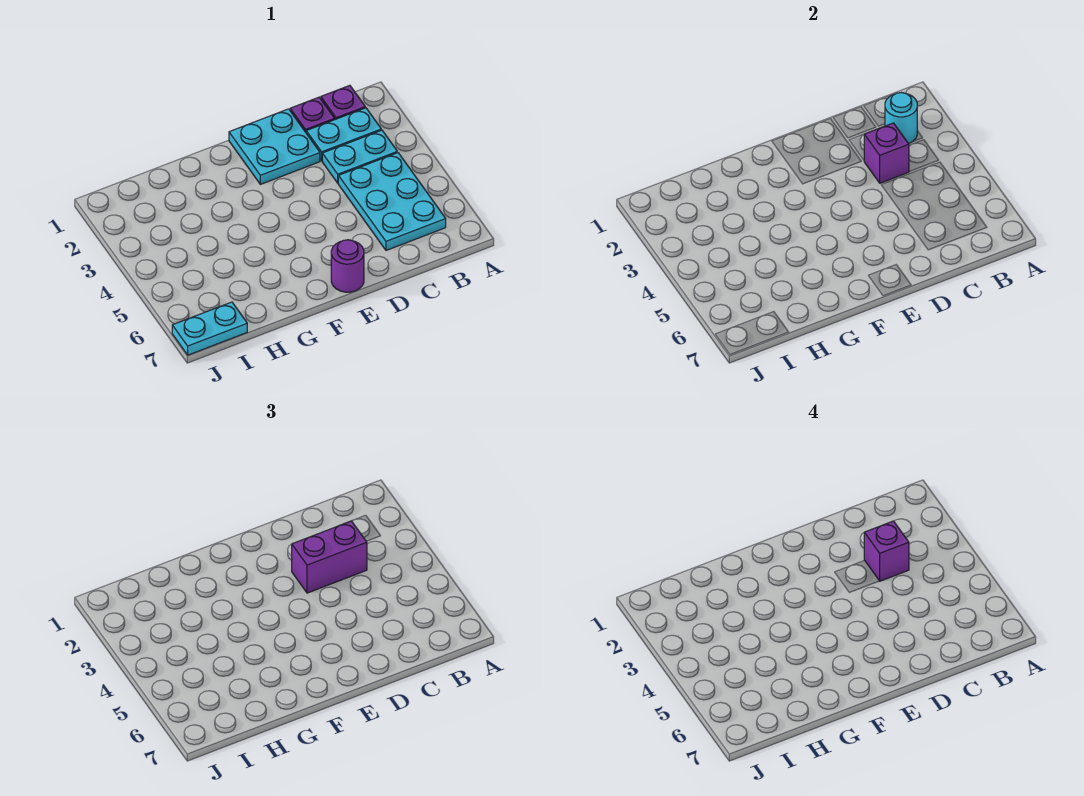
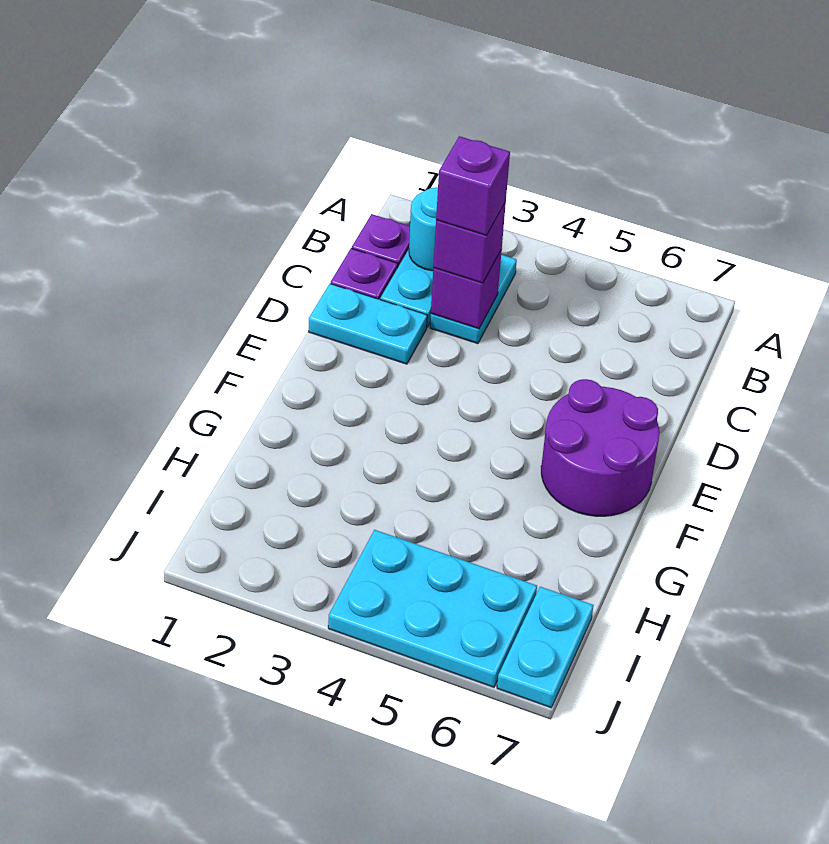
cyan plate B4:C6 level 1 -> cyan plate I4:J6 level 1
purple brick C3:D3 level 3 -> purple brick C3 level 3
cyan plate D1:E2 level 1 -> cyan plate D1:D2 level 1
purple round brick E7 level 1 -> purple round brick E6:F7 level 1

